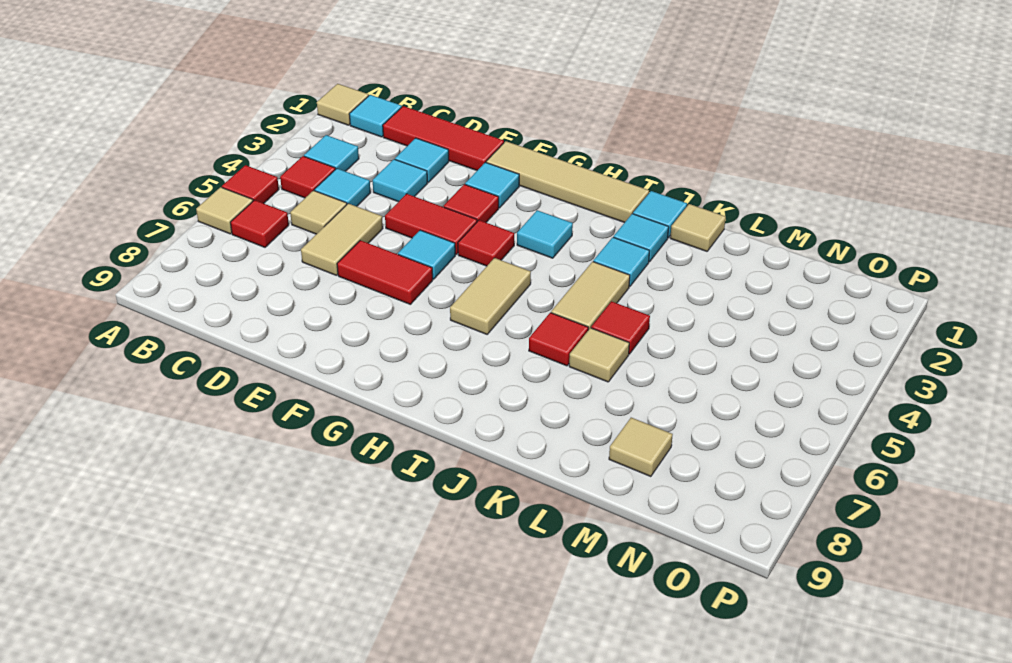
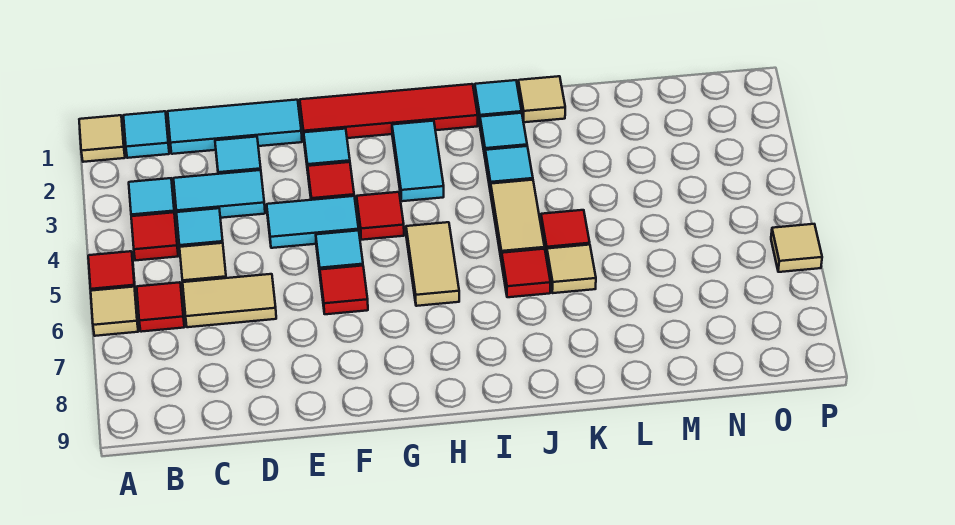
red tile C1:E1 level 1 -> cyan tile C1:E1 level 1
cyan tile D3 level 1 -> cyan tile C3:D3 level 1
tan tile D5:D6 level 1 -> tan tile C6:D6 level 1
red tile E4:F4 level 1 -> cyan tile E4:F4 level 1
red tile E6:F6 level 1 -> red tile F6 level 1
tan tile F1:I1 level 1 -> red tile F1:I1 level 1
cyan tile H3 level 1 -> cyan tile H2:H3 level 1
tan tile M8 level 1 -> tan tile P6 level 1

